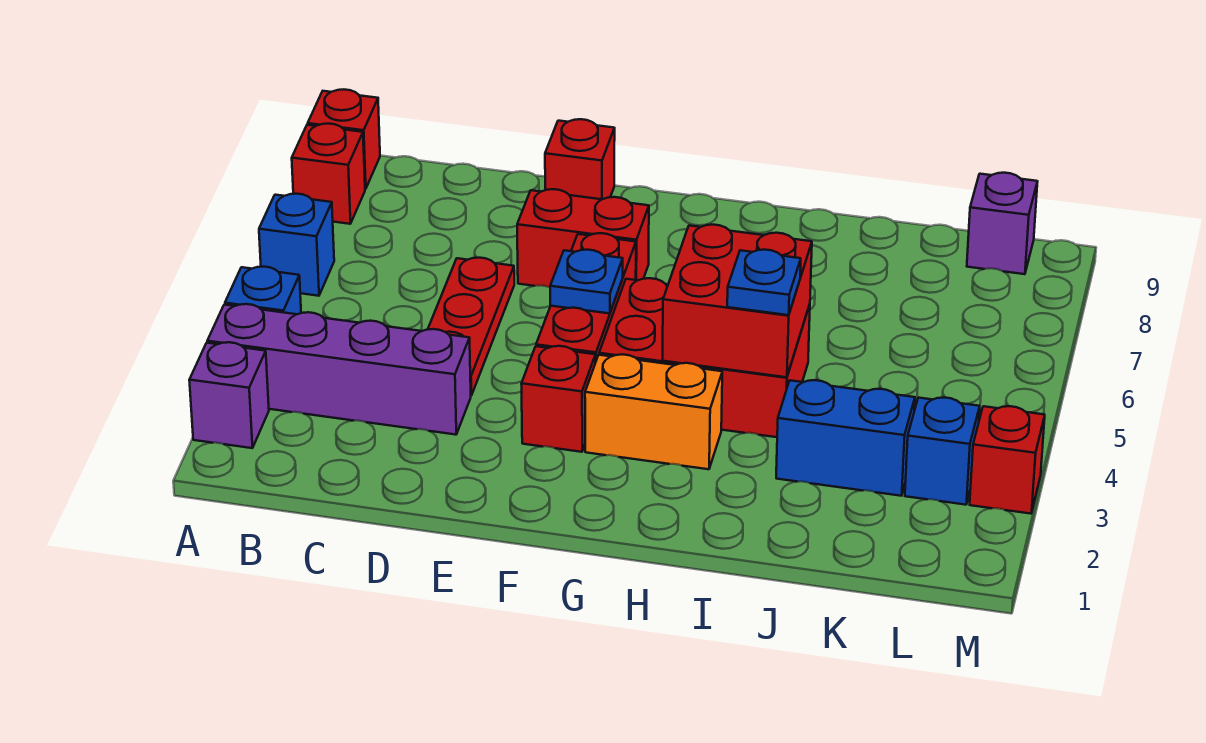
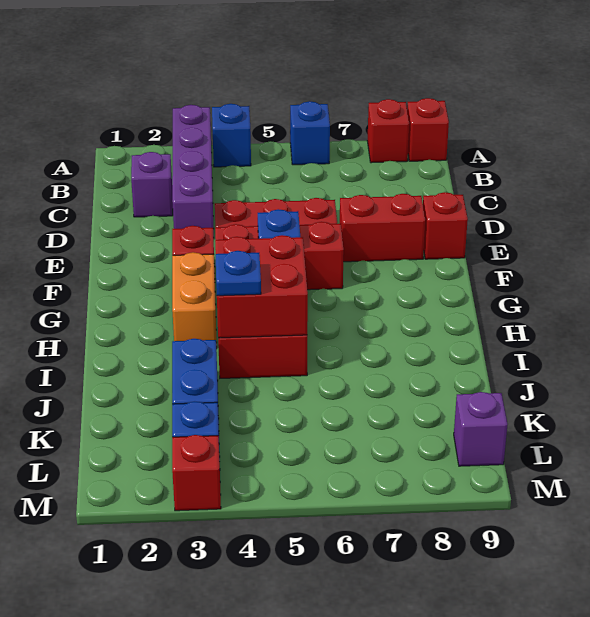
purple brick A2 level 1 -> purple brick C2 level 1
red brick E7:F7 level 1 -> red brick E7:E8 level 1

